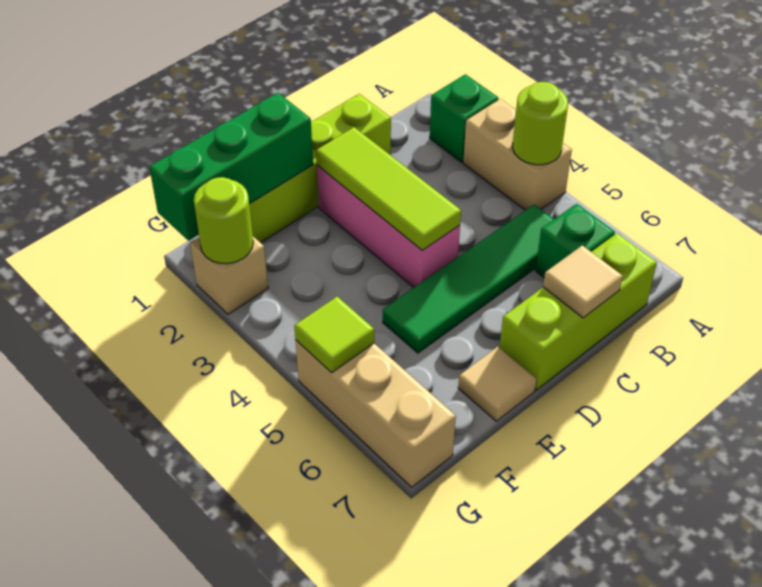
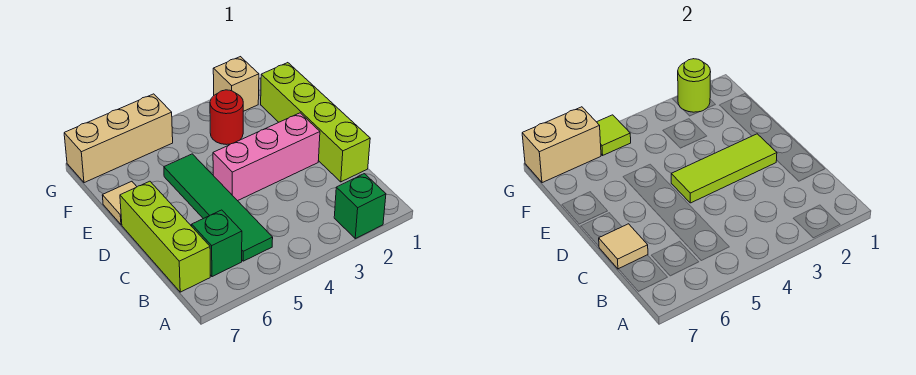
tan brick A3:A4 level 1 -> tan brick G6:G7 level 2
lime round brick A4 level 2 -> none
green brick E1:G1 level 2 -> none
none -> red round brick F3 level 1

